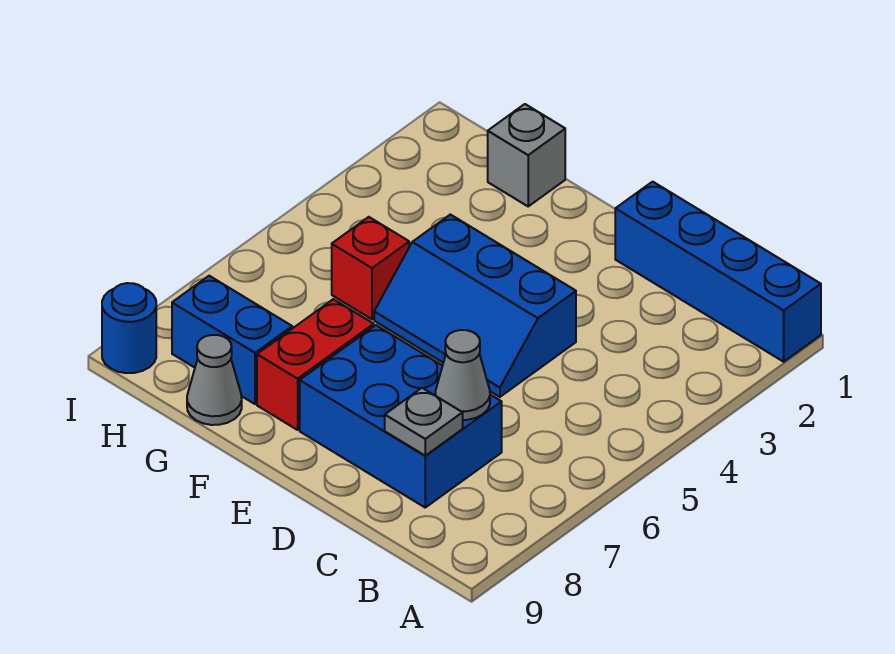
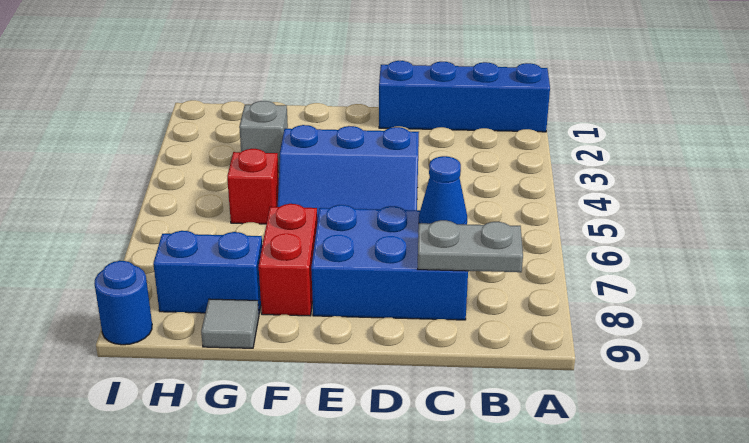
grey cone C7 level 2 -> blue cone C7 level 2
grey plate C8 level 2 -> grey plate B8:C8 level 2
grey brick G1 level 1 -> grey brick G3 level 1
grey cone G9 level 1 -> grey tile G9 level 1

